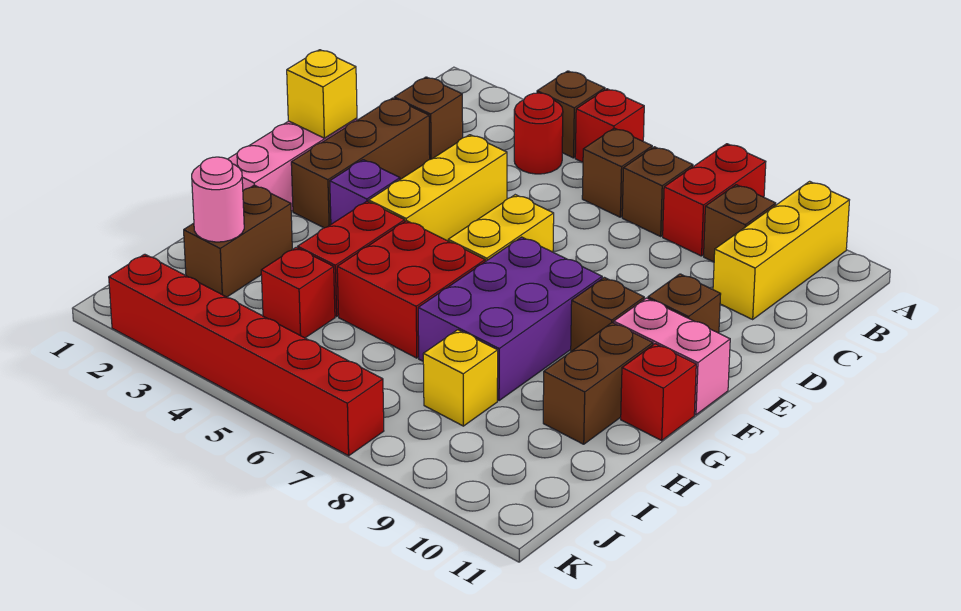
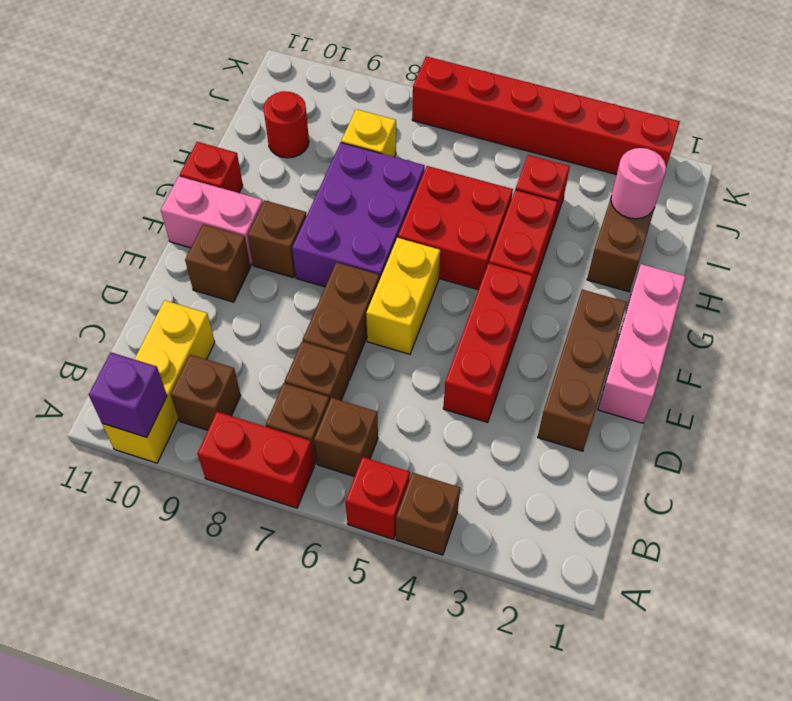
red brick A8:B8 level 1 -> red brick A7:A8 level 1
red round brick B4 level 1 -> red round brick I10 level 1
brown brick C2 level 1 -> brown brick C7 level 1
yellow brick D4:F4 level 1 -> red brick D4:F4 level 1
yellow brick E1 level 2 -> none
purple brick F3 level 1 -> purple brick A10 level 2
brown brick G10:H10 level 1 -> brown brick D7:E7 level 1

